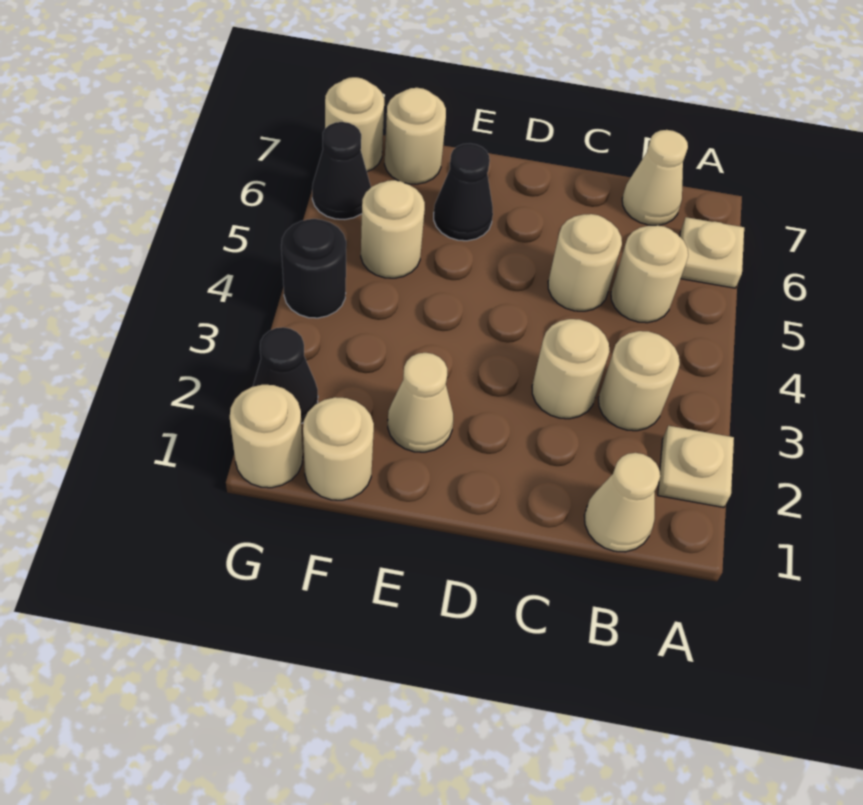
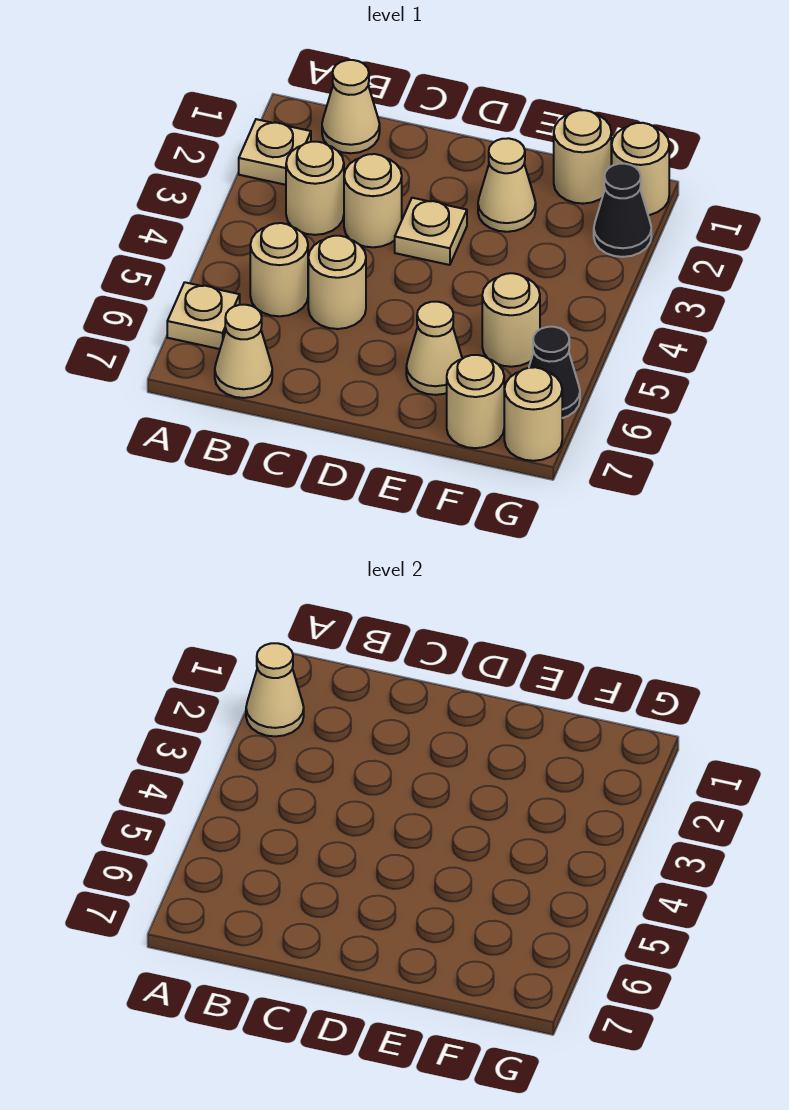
none -> tan cone A2 level 2
none -> tan plate D3 level 1
black cone E6 level 1 -> tan cone E6 level 1
black round brick G4 level 1 -> none

